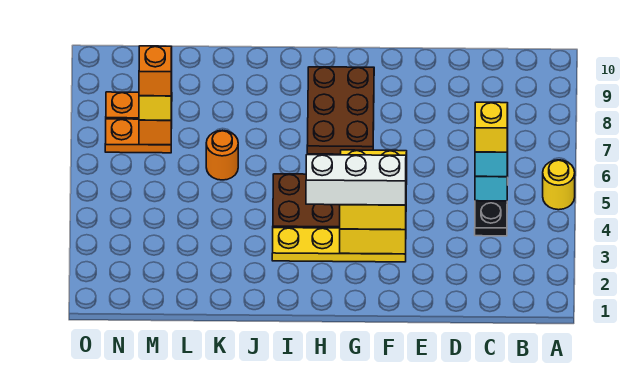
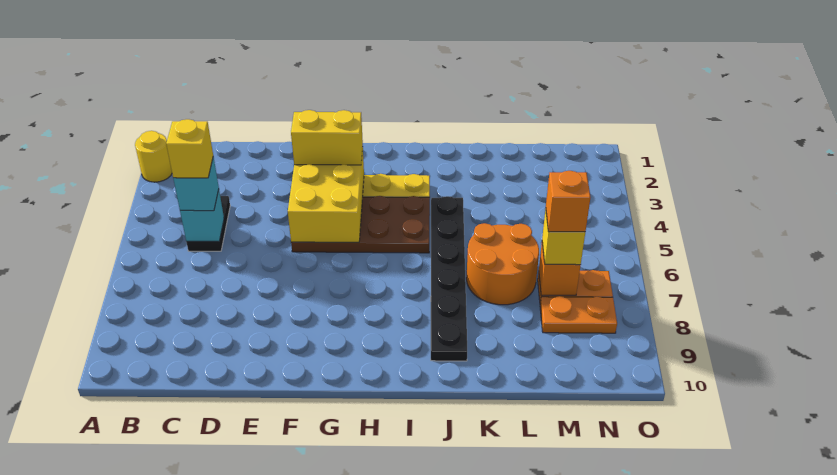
yellow round brick A5 level 1 -> yellow round brick A2 level 1
white brick F3:H3 level 4 -> none
brown plate G7:H9 level 1 -> none
none -> black plate J4:J9 level 1
orange round brick K6 level 1 -> orange round brick K6:L7 level 1

